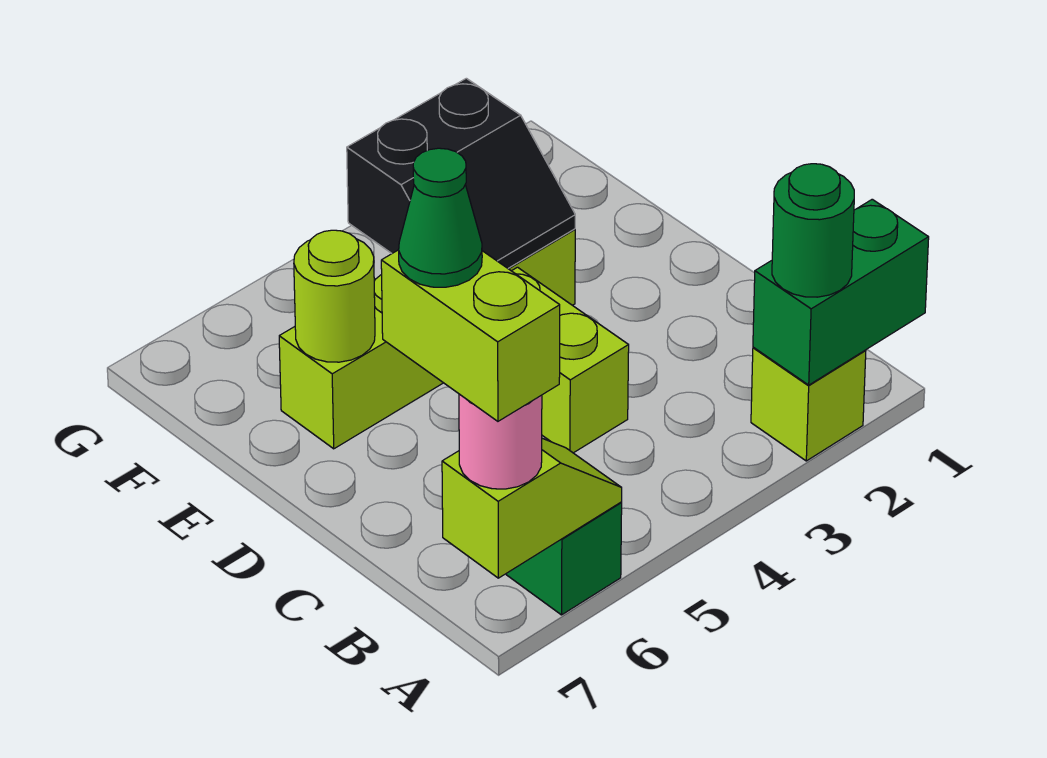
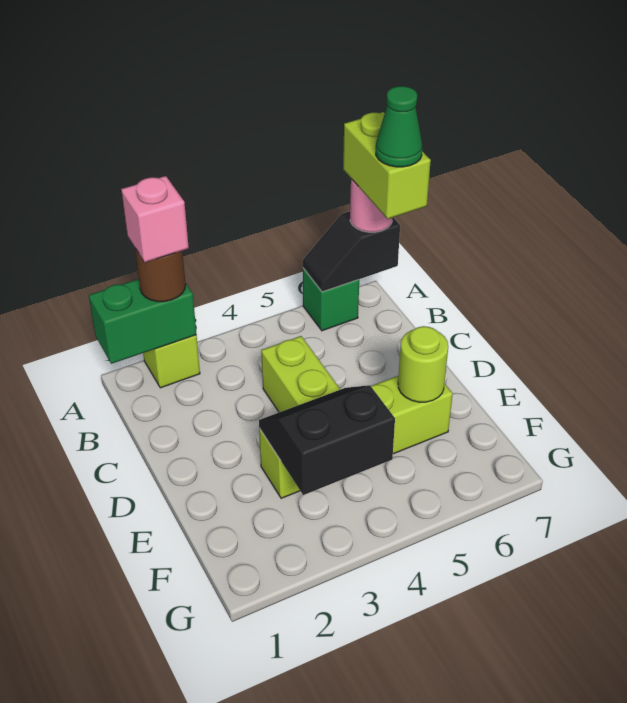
green round brick A2 level 3 -> brown round brick A2 level 3
none -> pink brick A2 level 4
lime slope A6:A7 level 2 top 7 -> black slope A6:A7 level 2 top 7

